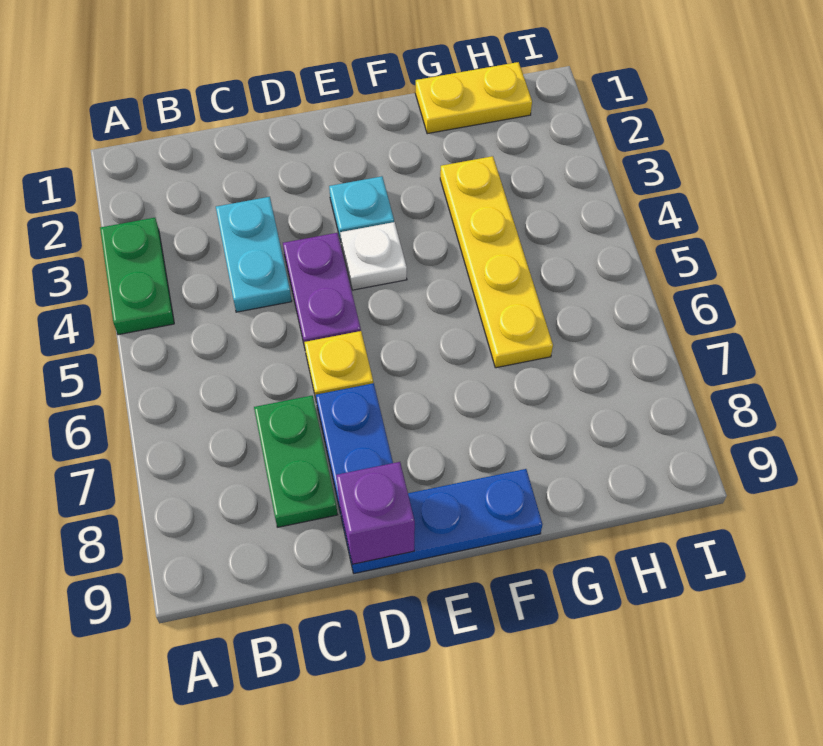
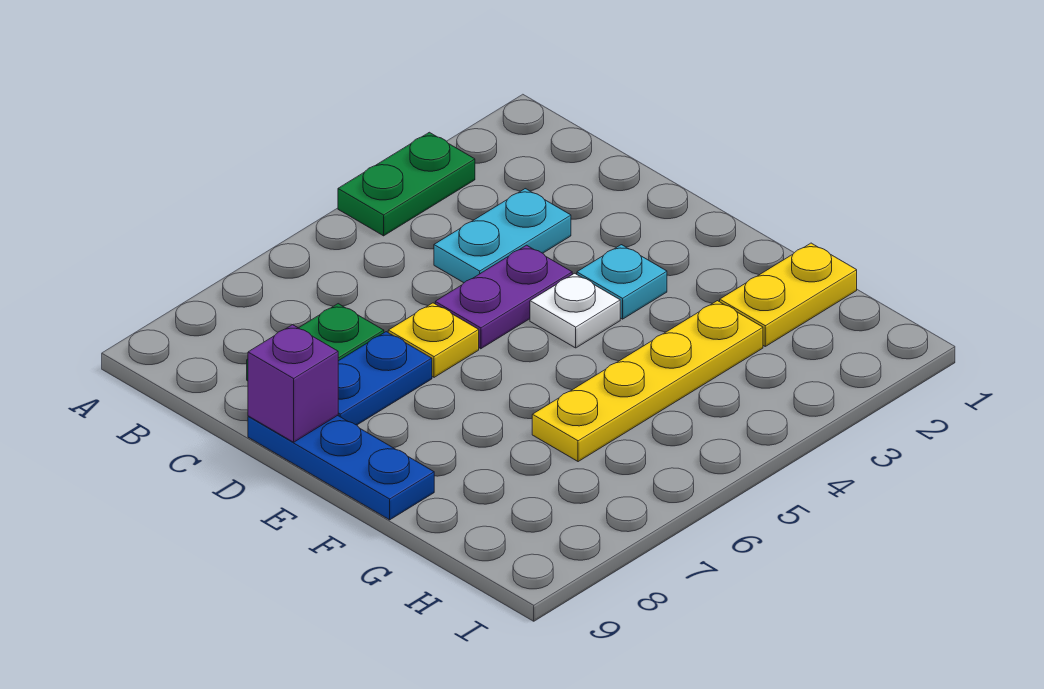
yellow plate G1:H1 level 1 -> yellow plate G1:G2 level 1

